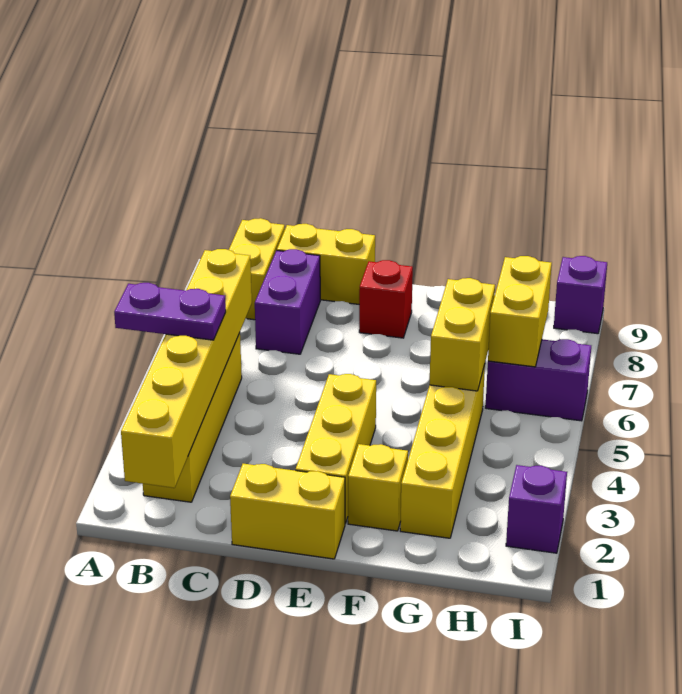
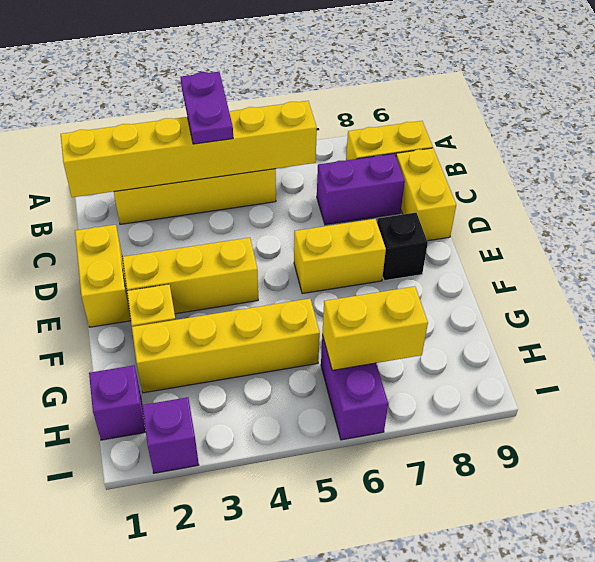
red brick E8 level 1 -> black brick E8 level 1
yellow brick G5:G6 level 2 -> yellow brick E6:E7 level 1
purple brick I9 level 1 -> purple brick H1 level 1

